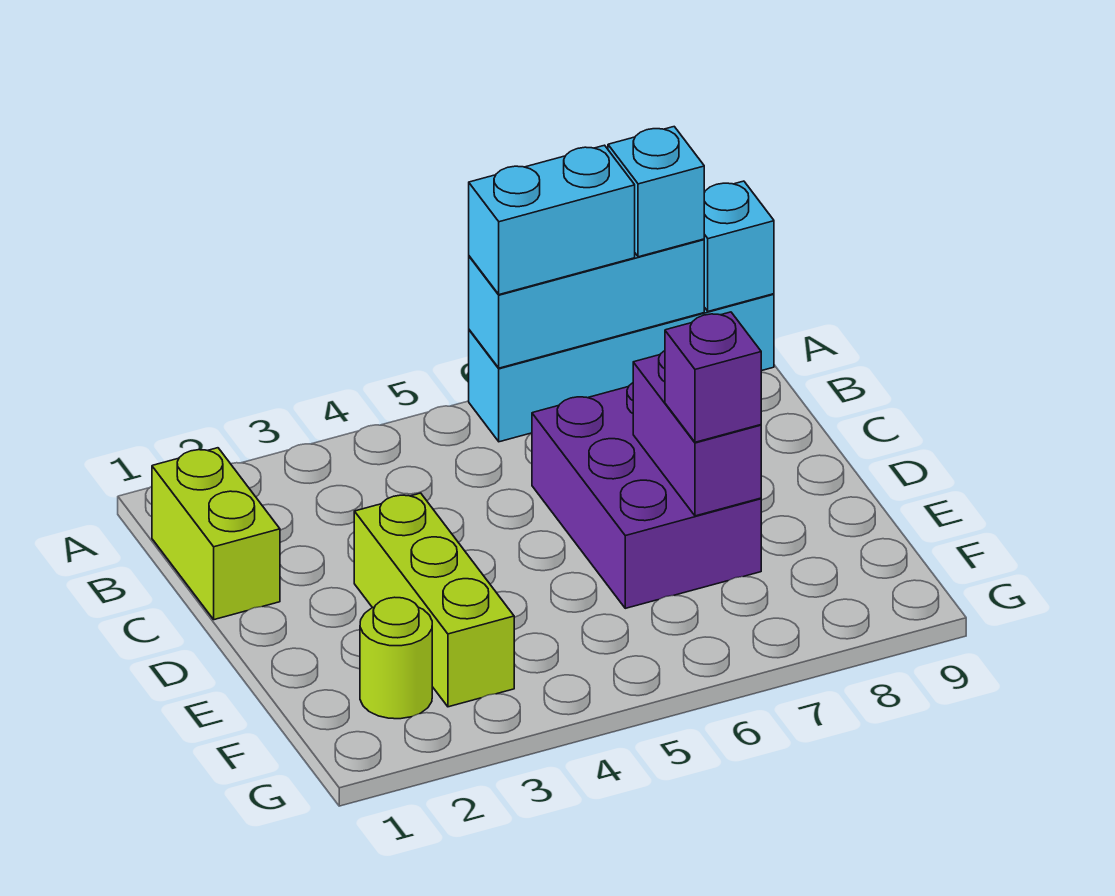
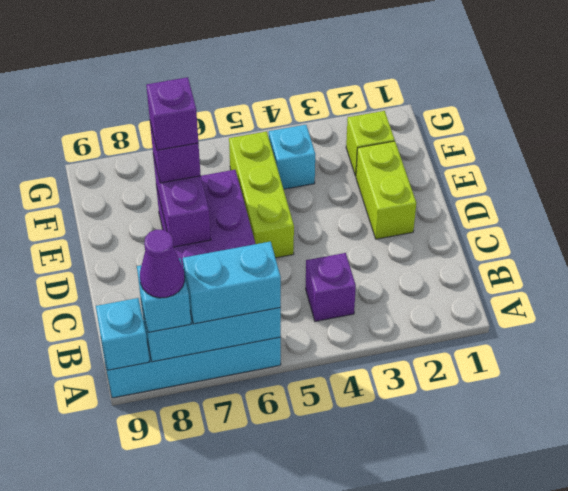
none -> purple cone A8 level 4
lime brick B1:C1 level 1 -> lime brick D2:E2 level 1
none -> purple brick B4 level 1
lime brick D3:F3 level 1 -> lime brick D5:F5 level 1
none -> purple brick E7 level 4
lime round brick F2 level 1 -> lime brick F2 level 1
none -> cyan brick F4 level 1

